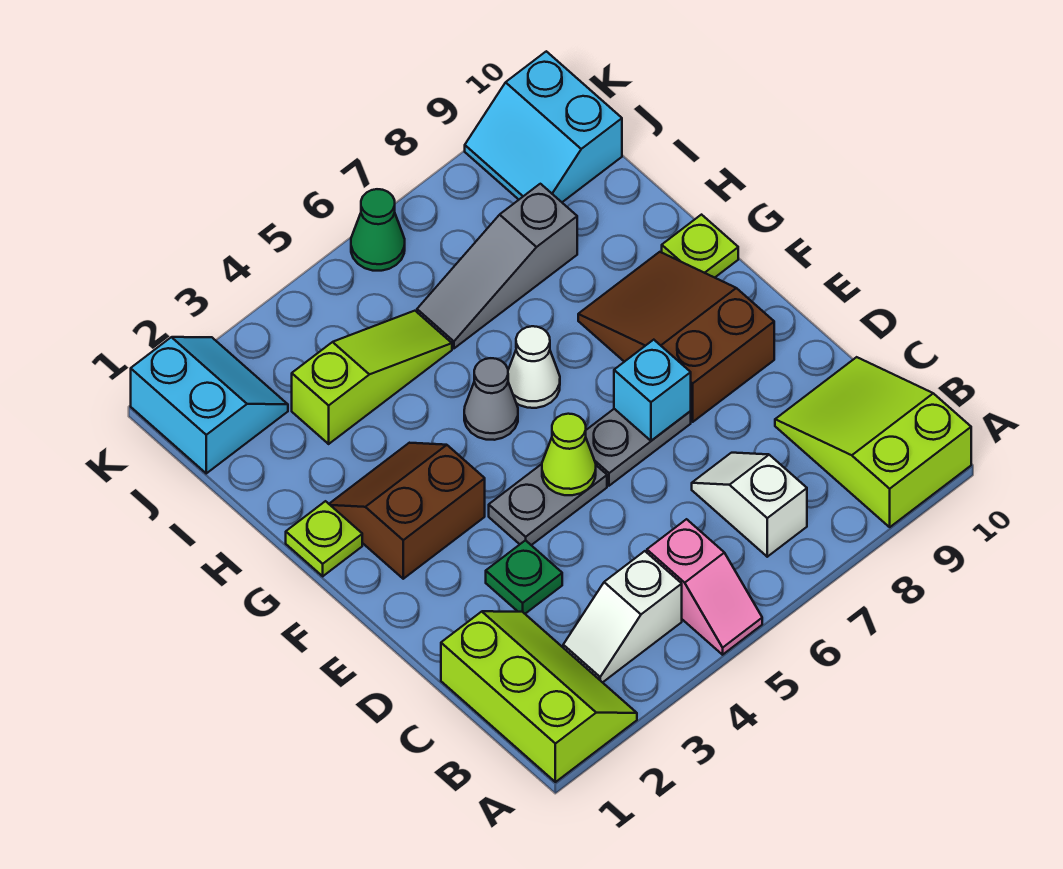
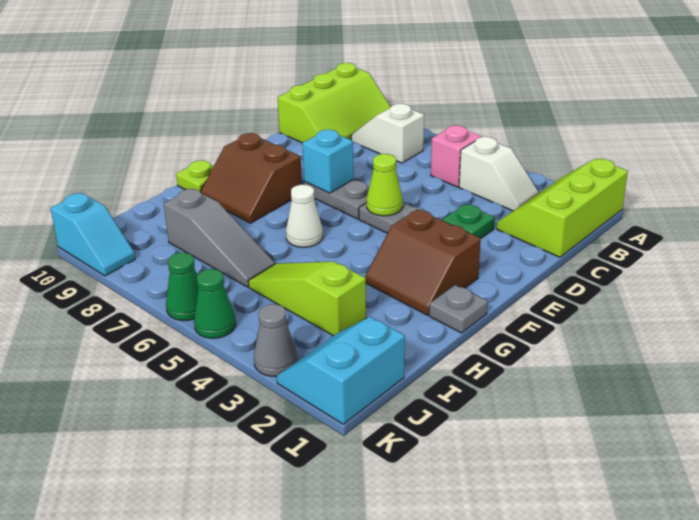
lime slope A9:C10 level 1 top A -> lime slope A9:C10 level 1 top 10
white slope B7:C7 level 1 top B -> white slope B7:B8 level 1 top 7
brown slope E8:G9 level 1 top E -> brown slope F8:G9 level 1 top F
lime plate G1 level 1 -> grey plate G1 level 1
grey cone G5 level 1 -> grey cone K3 level 1
cyan slope J9:K10 level 1 top 10 -> cyan slope K9:K10 level 1 top 10
none -> green cone K5 level 1

